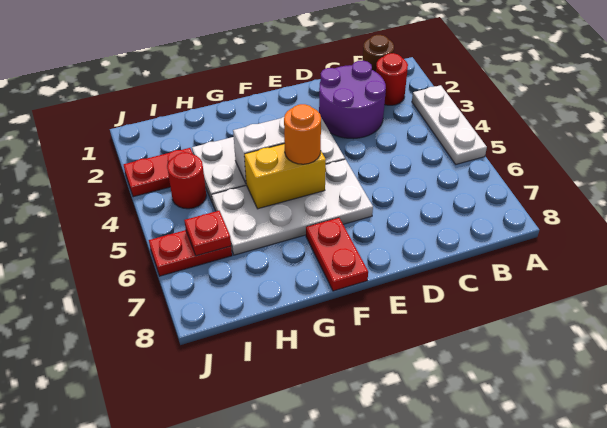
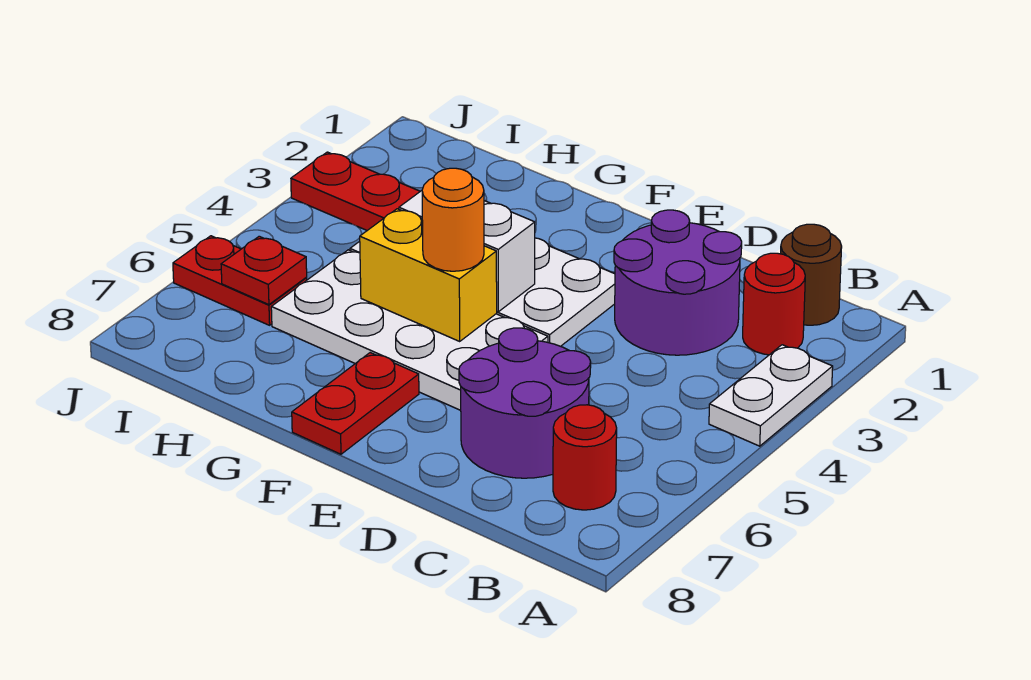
white plate A3:A5 level 1 -> white plate A3:A4 level 1
none -> purple round brick C6:D7 level 1
red round brick I4 level 1 -> red round brick B7 level 1

